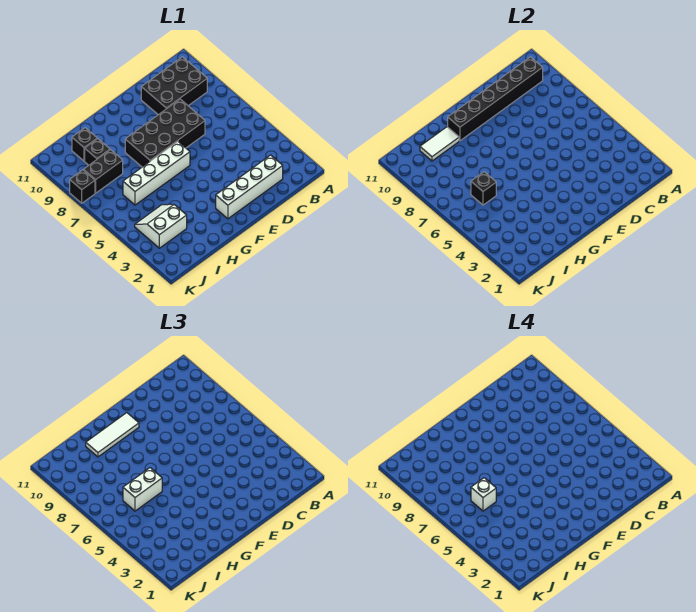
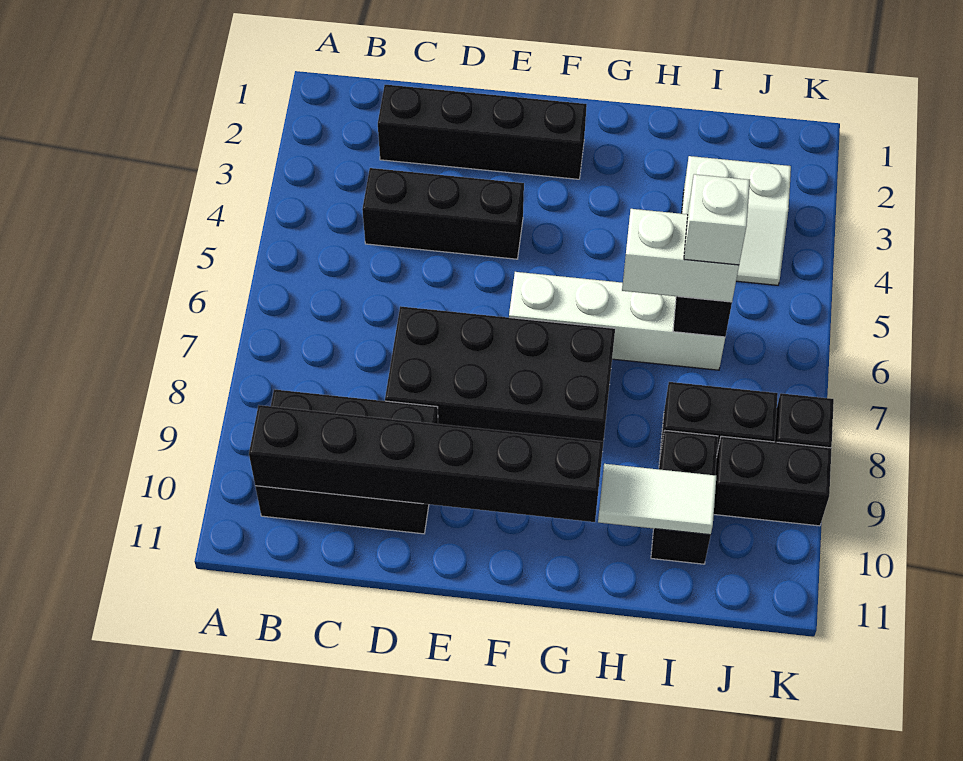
white brick C2:F2 level 1 -> black brick C2:F2 level 1
none -> black brick C4:E4 level 1
white tile F10:H10 level 3 -> none
none -> black brick J9:K9 level 1

